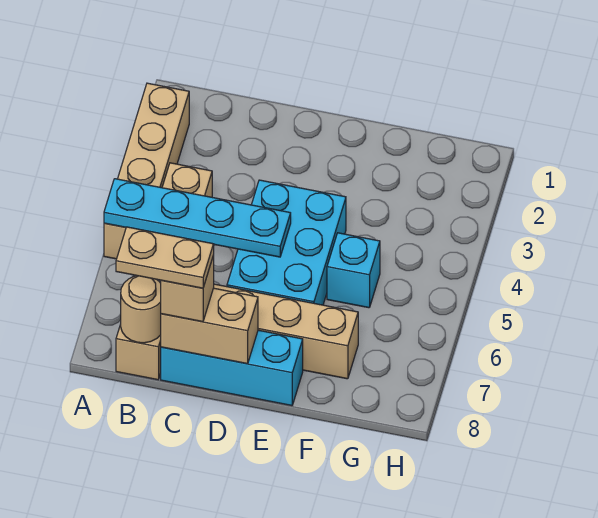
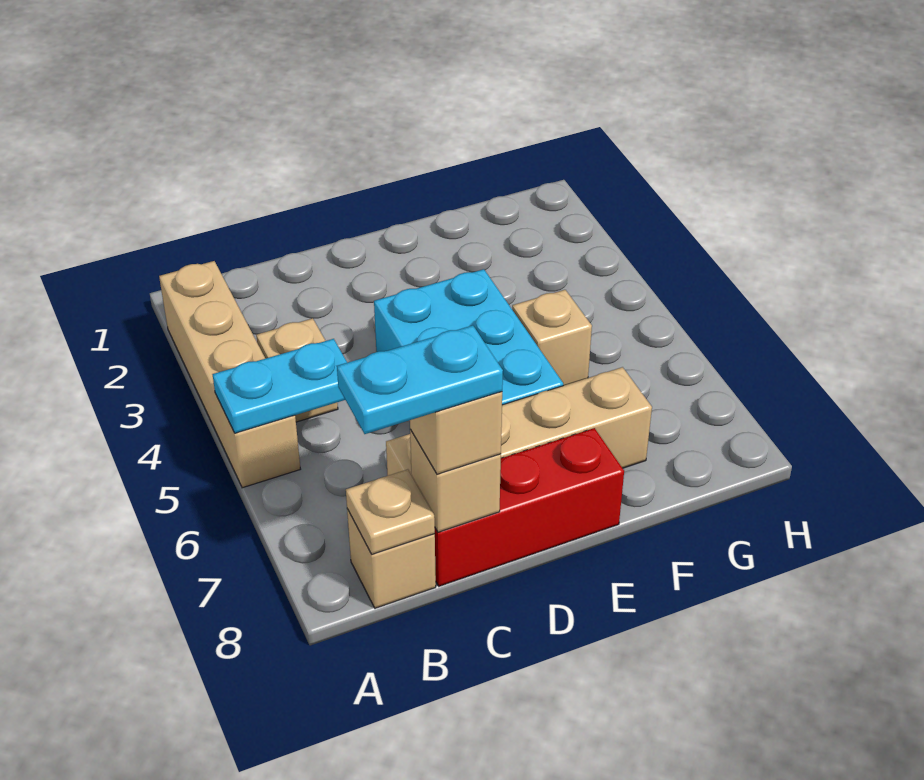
cyan plate A5:D5 level 2 -> cyan plate A5:B5 level 2
tan round brick B8 level 2 -> tan plate B8 level 2
tan plate B8:C8 level 4 -> cyan plate B8:C8 level 4
cyan brick C8:E8 level 1 -> red brick C8:E8 level 1
tan brick C8:D8 level 2 -> tan brick C8 level 2
cyan brick F5 level 1 -> tan brick F5 level 1

